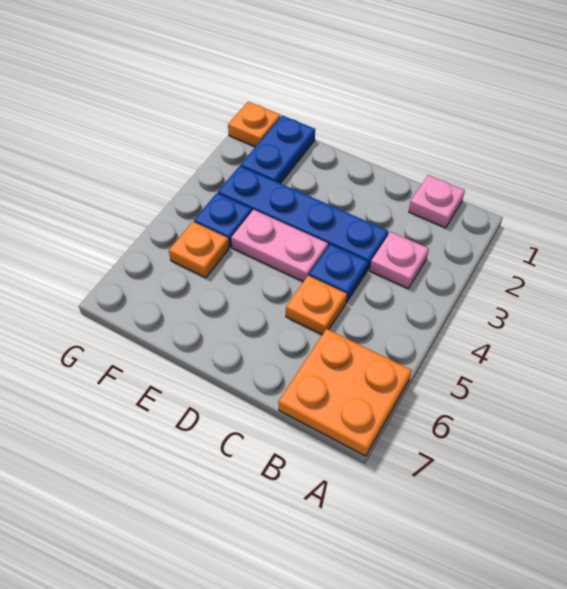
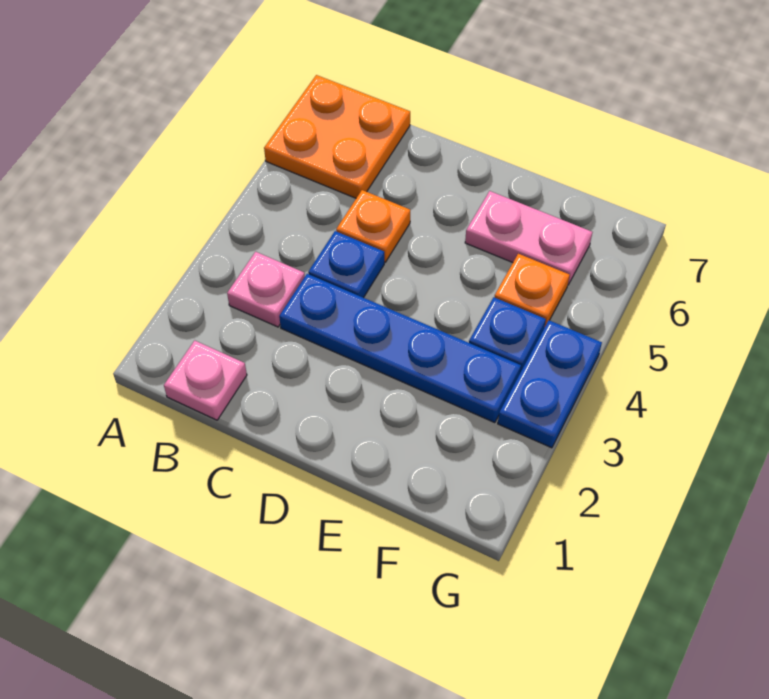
pink plate D4:E4 level 1 -> pink plate E6:F6 level 1
blue plate F1:F2 level 1 -> blue plate G3:G4 level 1
orange plate G1 level 1 -> none

